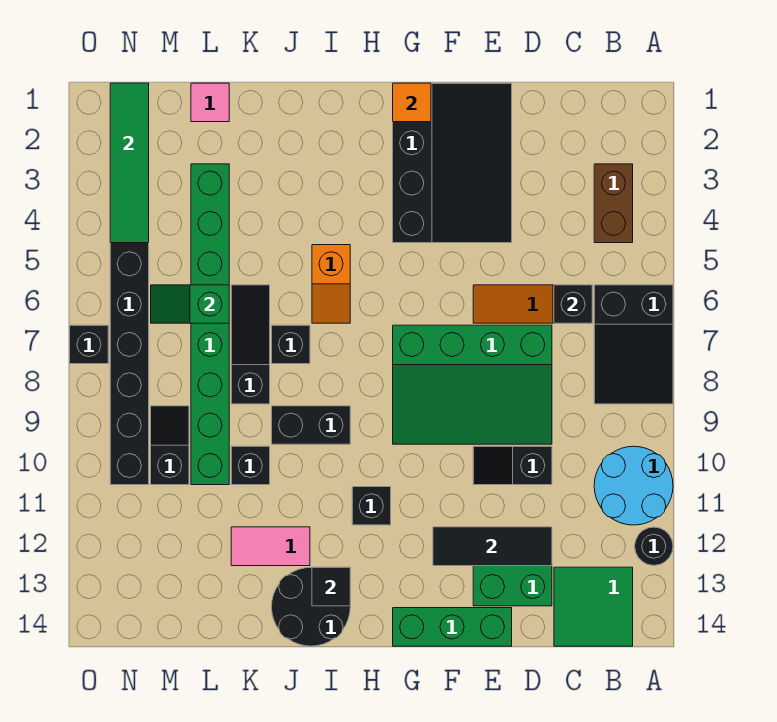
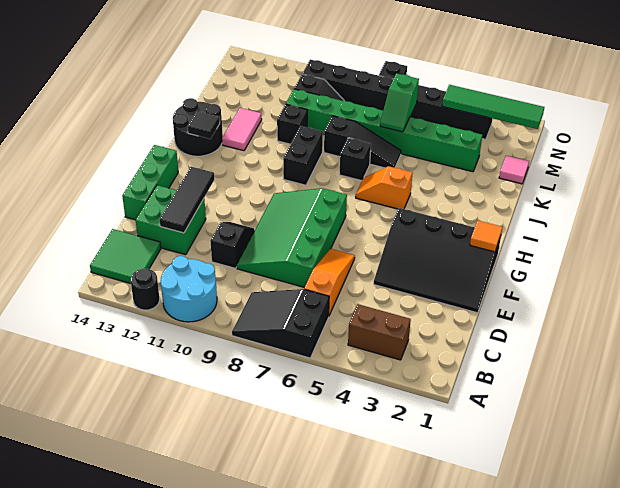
black brick C6 level 2 -> none
black brick H11 level 1 -> none
green slope L6:M6 level 2 top L -> green slope L6:M6 level 2 top M

